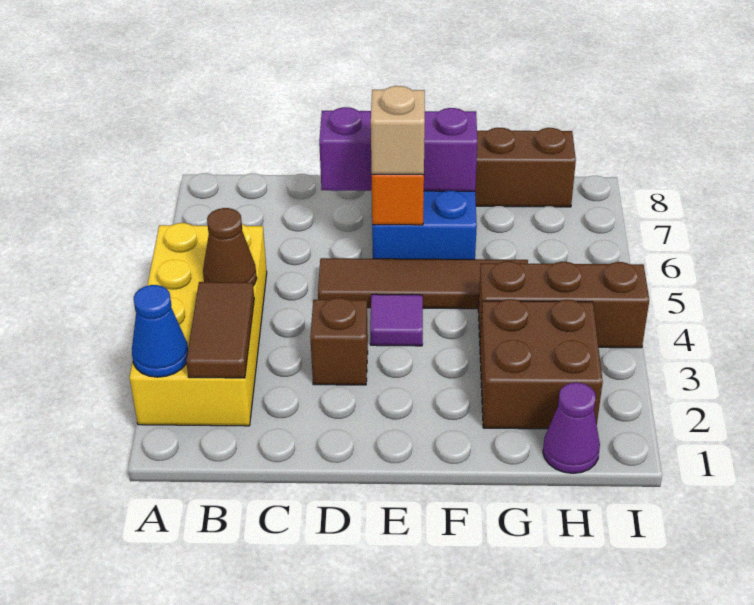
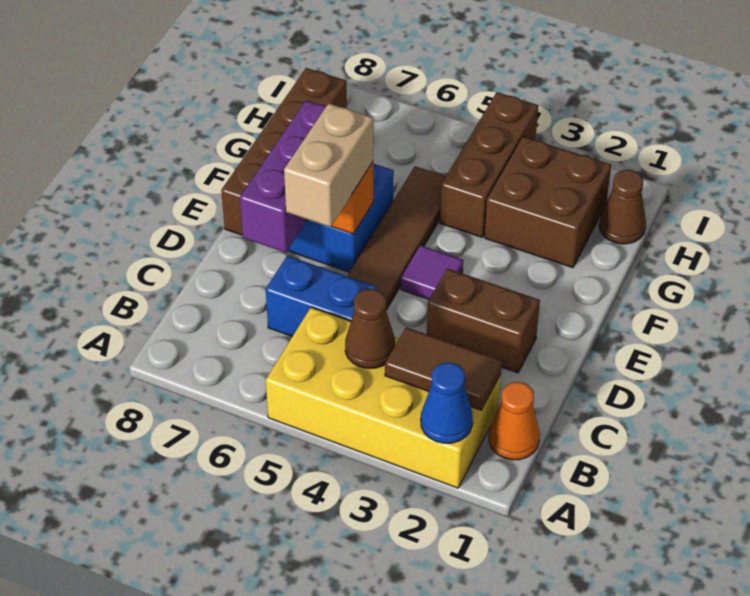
none -> orange cone B1 level 1
none -> blue brick C5:C6 level 1
brown brick D3 level 1 -> brown brick D2:D3 level 1
tan brick E6 level 3 -> tan brick D6:E6 level 3
purple cone H1 level 1 -> brown cone H1 level 1

